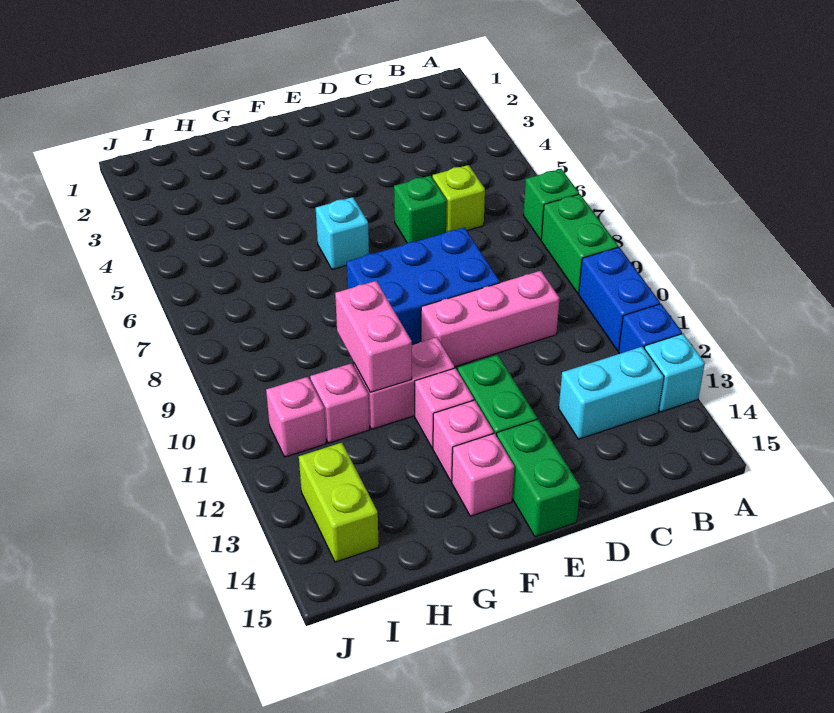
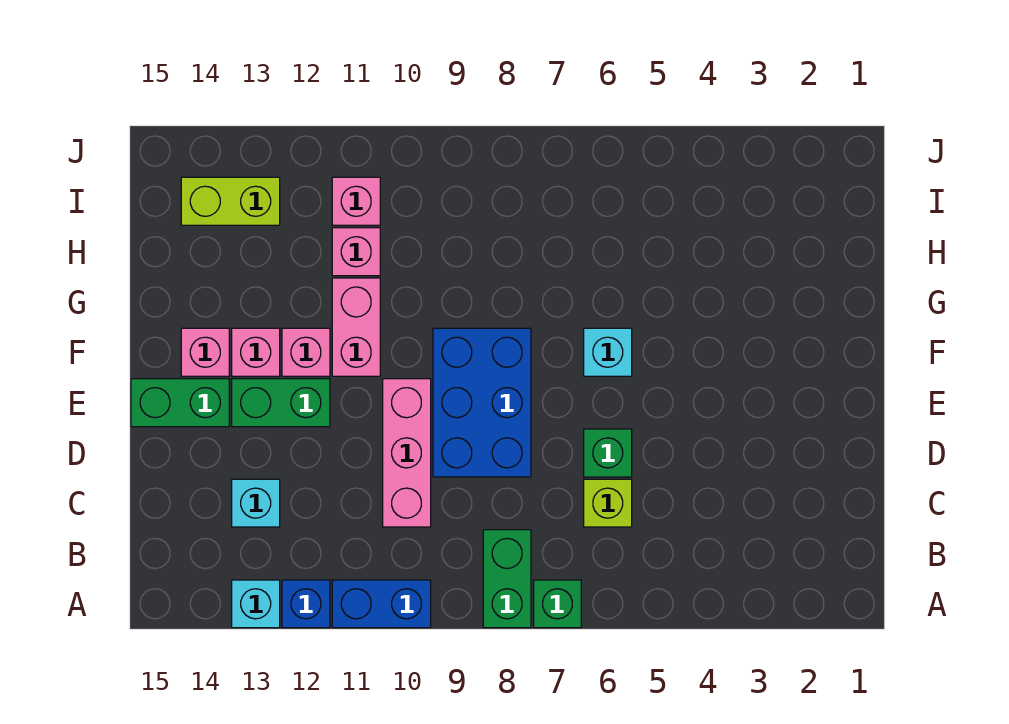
green brick A8:A9 level 1 -> green brick A8:B8 level 1
cyan brick B13:C13 level 1 -> cyan brick C13 level 1
pink brick G10:G11 level 2 -> none

